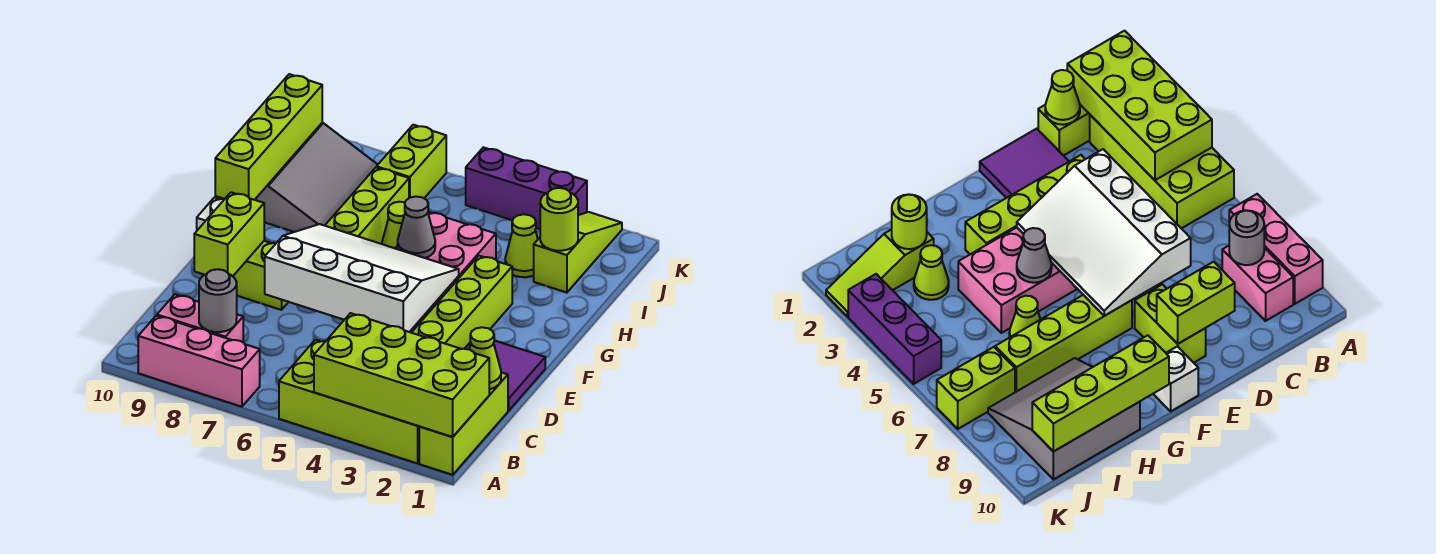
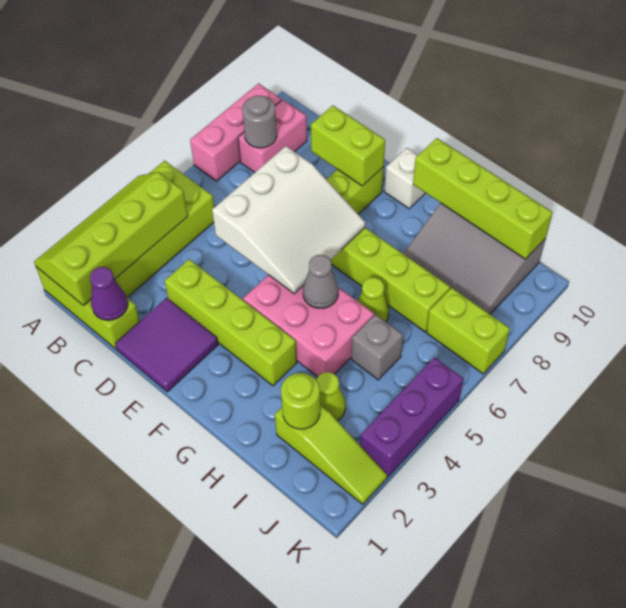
lime brick A1:B4 level 2 -> lime slope A1:B4 level 2 top B
lime cone C1 level 2 -> purple cone C1 level 2
white slope D4:F7 level 2 top D -> white slope D5:F7 level 2 top D
none -> grey brick I5 level 1

